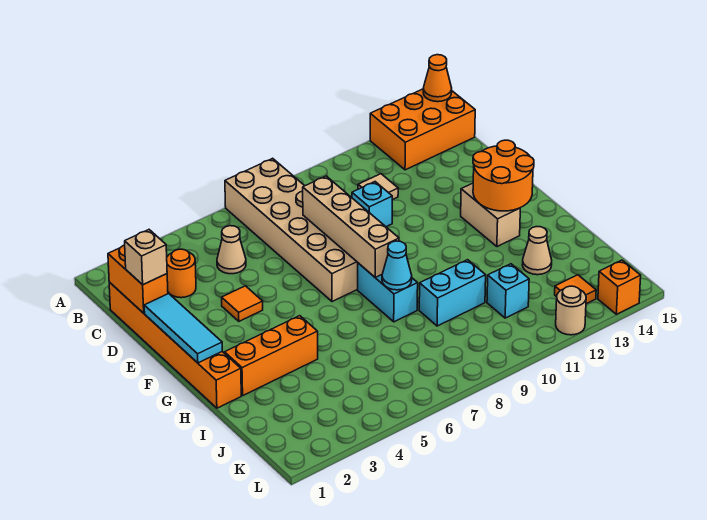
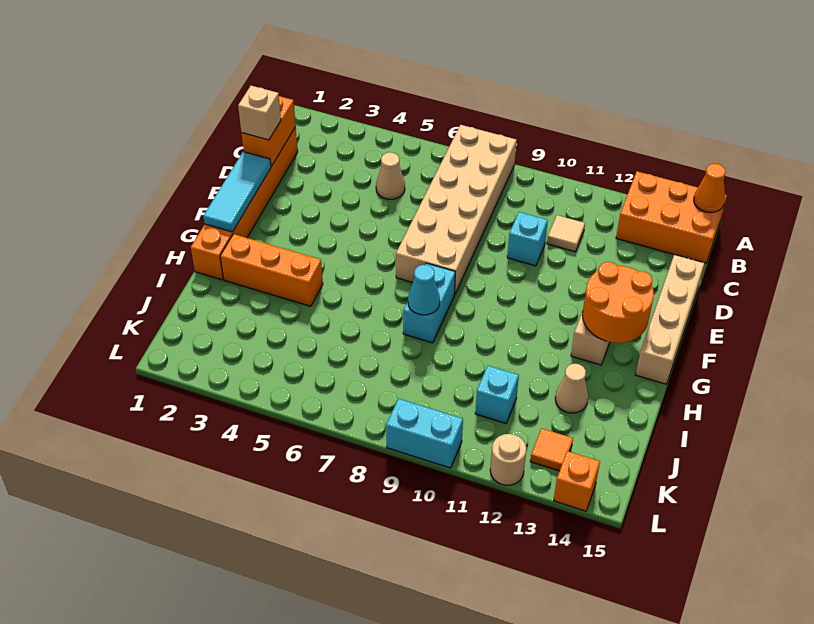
orange round brick C3 level 1 -> none
tan brick D8:G8 level 2 -> tan brick D15:G15 level 1
orange tile E4 level 1 -> none
cyan brick I9:I10 level 1 -> cyan brick L9:L10 level 1

